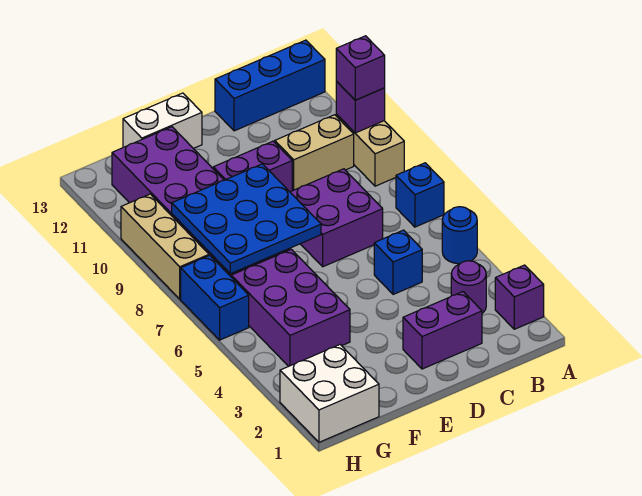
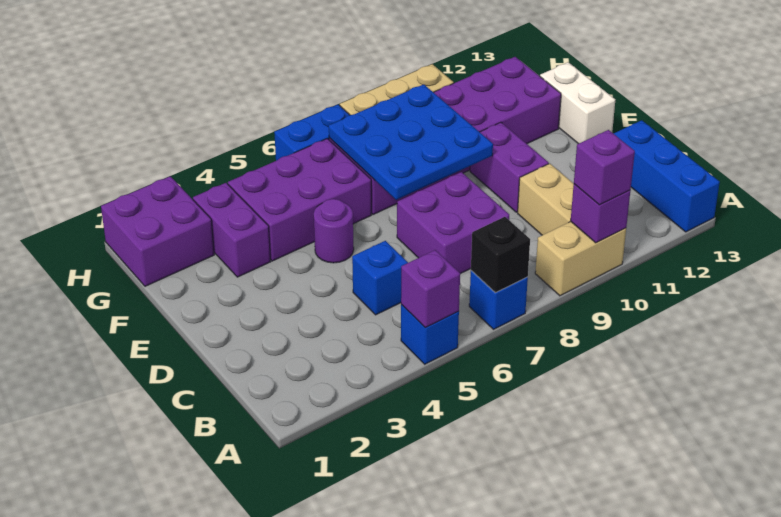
purple brick A2 level 1 -> purple brick A5 level 2
blue round brick A5 level 1 -> blue brick A5 level 1
none -> black brick A7 level 2
purple round brick B3 level 1 -> purple round brick E5 level 1
purple brick C2:D2 level 1 -> purple brick F3:G3 level 1
white brick G1:H2 level 1 -> purple brick G1:H2 level 1

